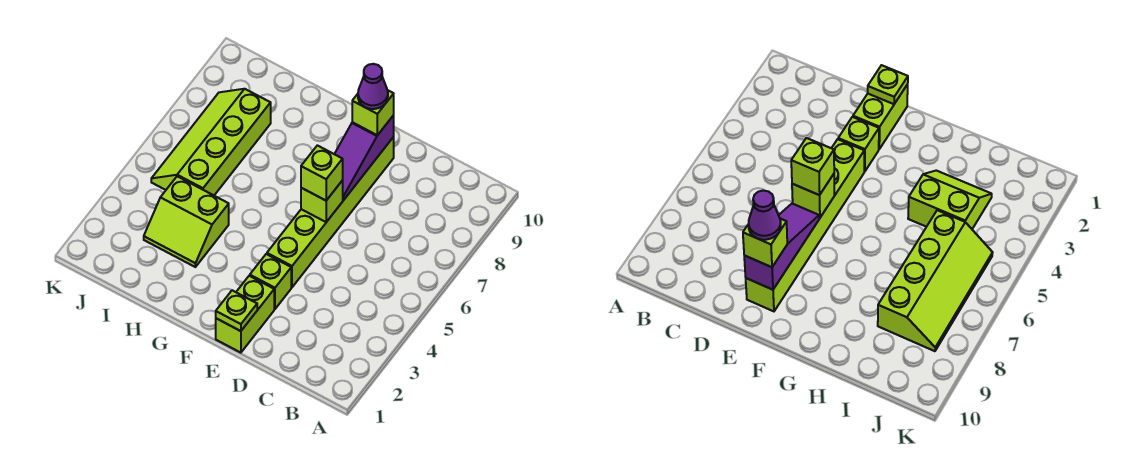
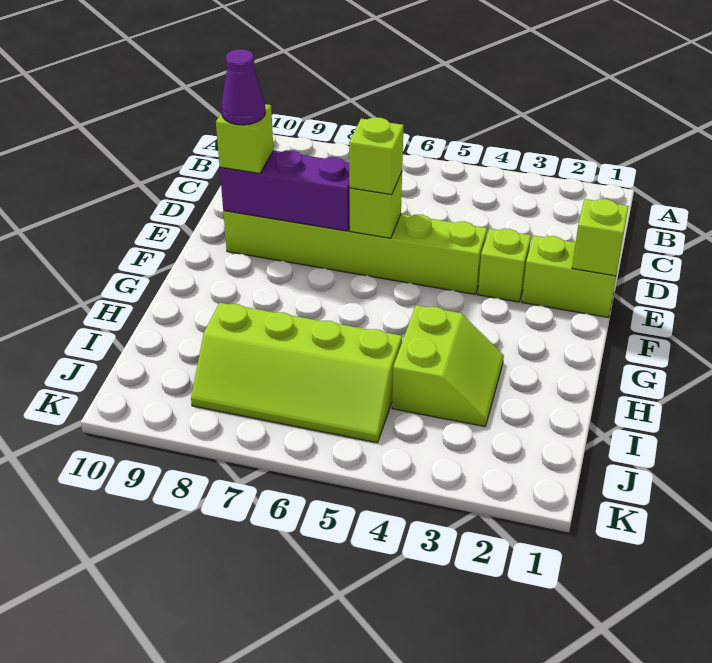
lime plate E1 level 2 -> lime brick E1 level 2
purple slope E7:E9 level 2 top 9 -> purple brick E7:E9 level 2

